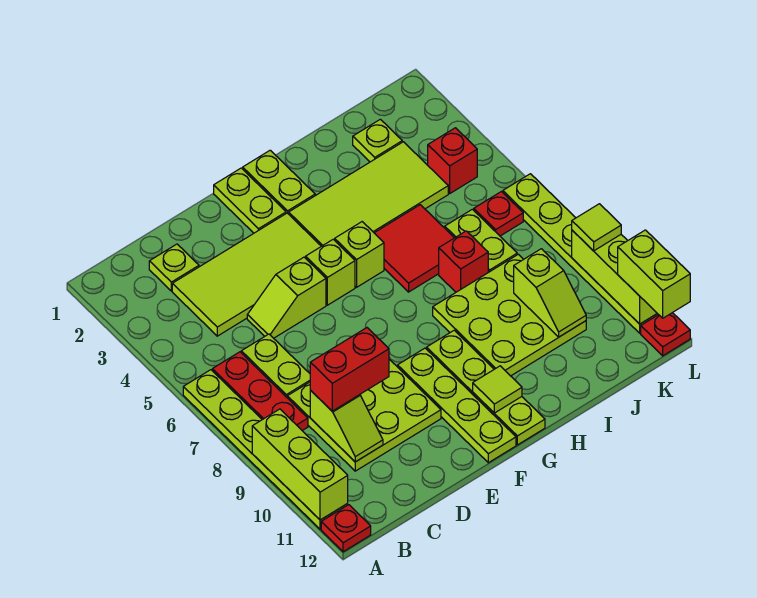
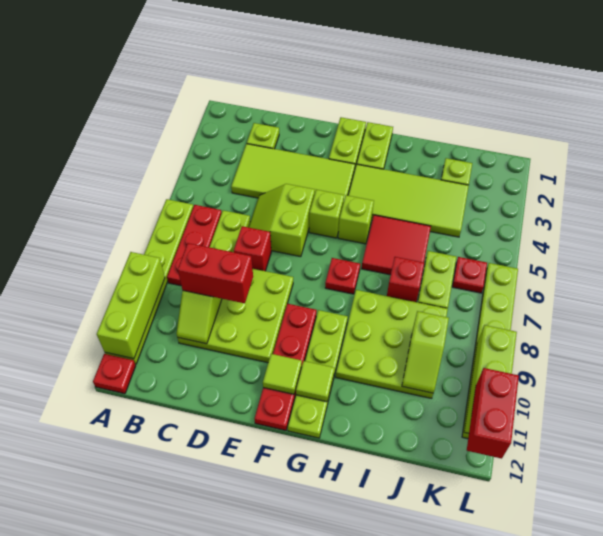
lime slope D5:E5 level 1 top E -> lime slope D5:E6 level 1 top E
lime plate F9:F12 level 1 -> red plate F9:F12 level 1
red brick K4 level 1 -> red brick D7 level 1
lime tile L9 level 3 -> lime tile F11 level 2
lime brick L11:L12 level 3 -> red brick L11:L12 level 3
red plate L12 level 1 -> red plate G7 level 1

